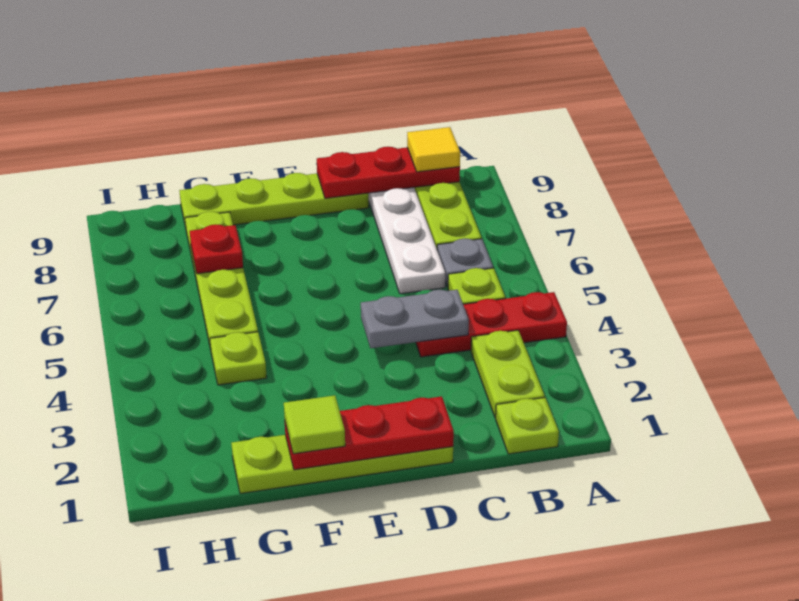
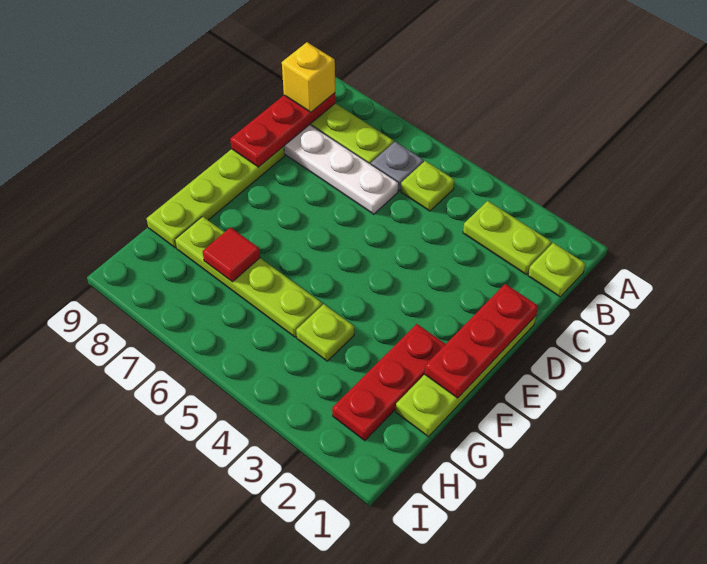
red plate A4:C4 level 1 -> red plate F2:H2 level 1
yellow tile B9 level 3 -> yellow brick B9 level 3
grey plate C4:D4 level 2 -> none
lime tile F1 level 3 -> none
red plate G7 level 2 -> red tile G7 level 2

